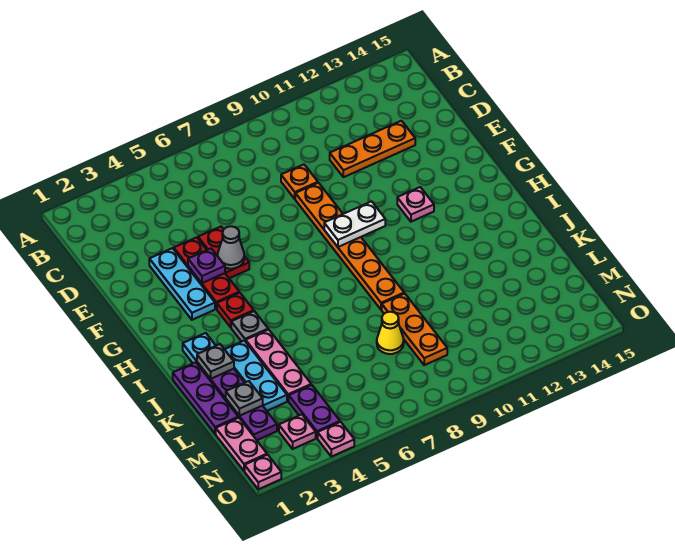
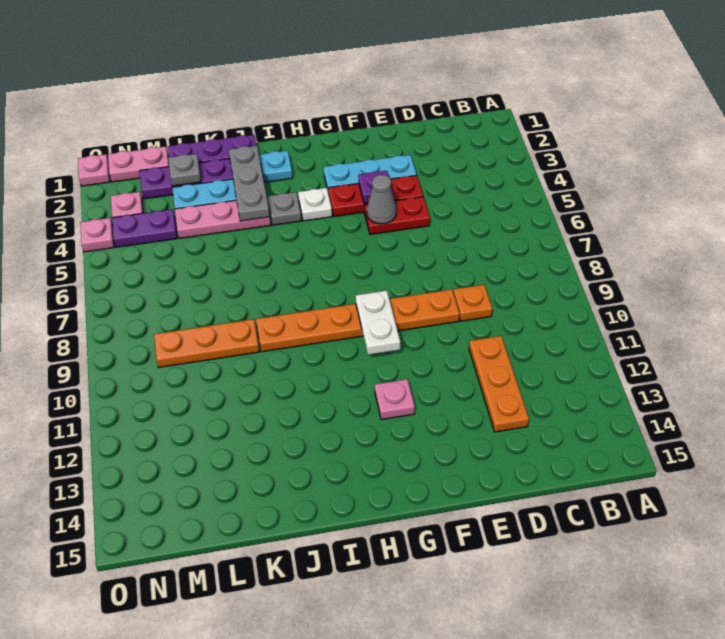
red plate H4 level 1 -> white plate H4 level 1
grey plate J2 level 2 -> grey plate J2:J4 level 2
yellow cone L8 level 1 -> none

